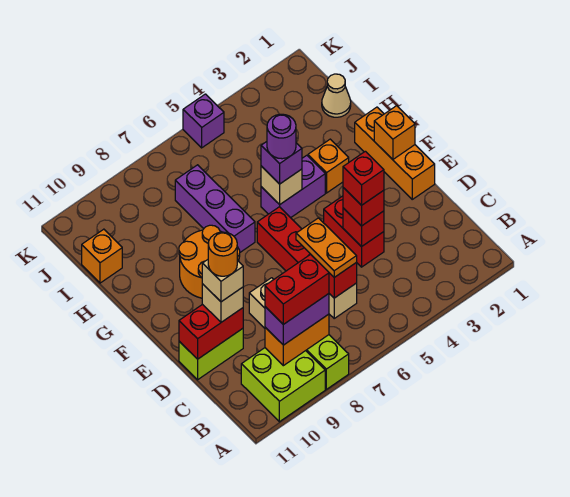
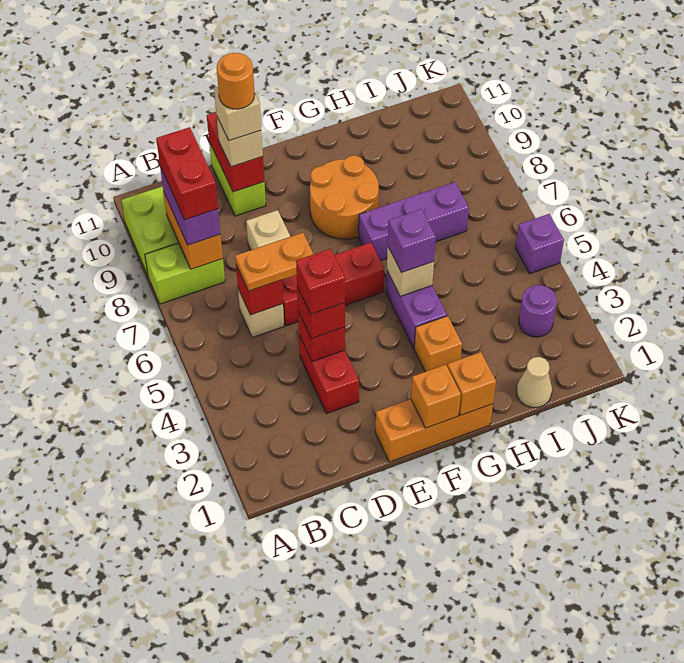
red brick D4:E4 level 1 -> red brick D3:D4 level 1
purple round brick G5 level 4 -> purple round brick J3 level 1
orange brick I11 level 1 -> orange brick G1 level 2

